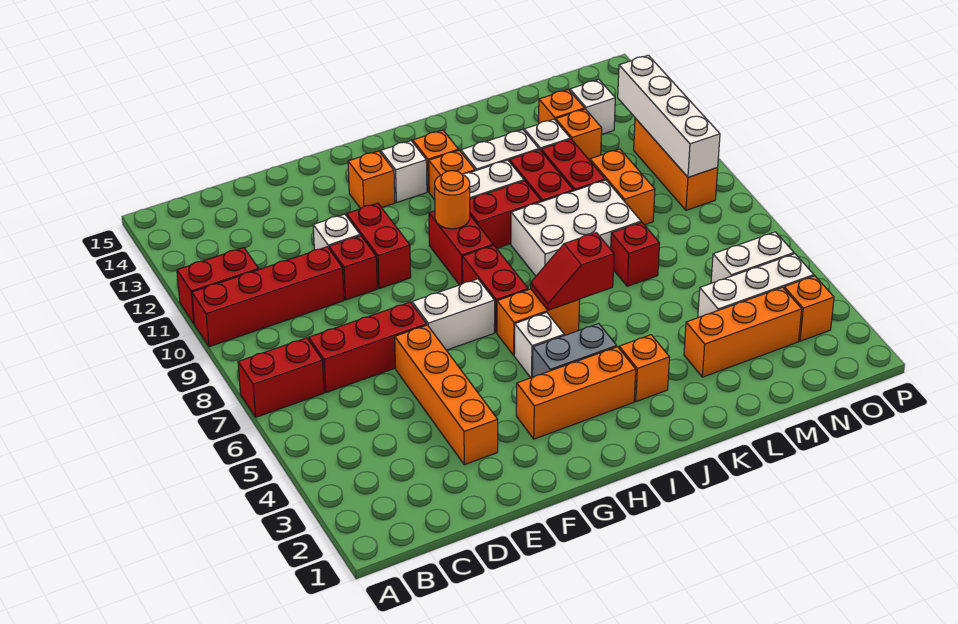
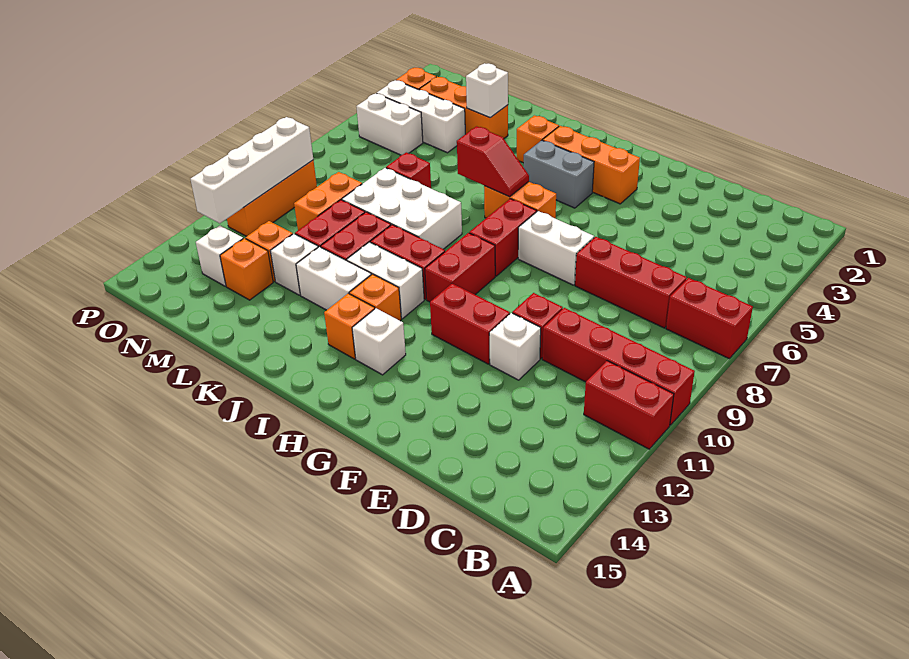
orange brick E3:E6 level 1 -> none
red brick F10:F11 level 1 -> red brick F11:G11 level 1
orange brick G13 level 1 -> none
white brick H5 level 1 -> white brick L3 level 2
orange round brick H10 level 2 -> none

